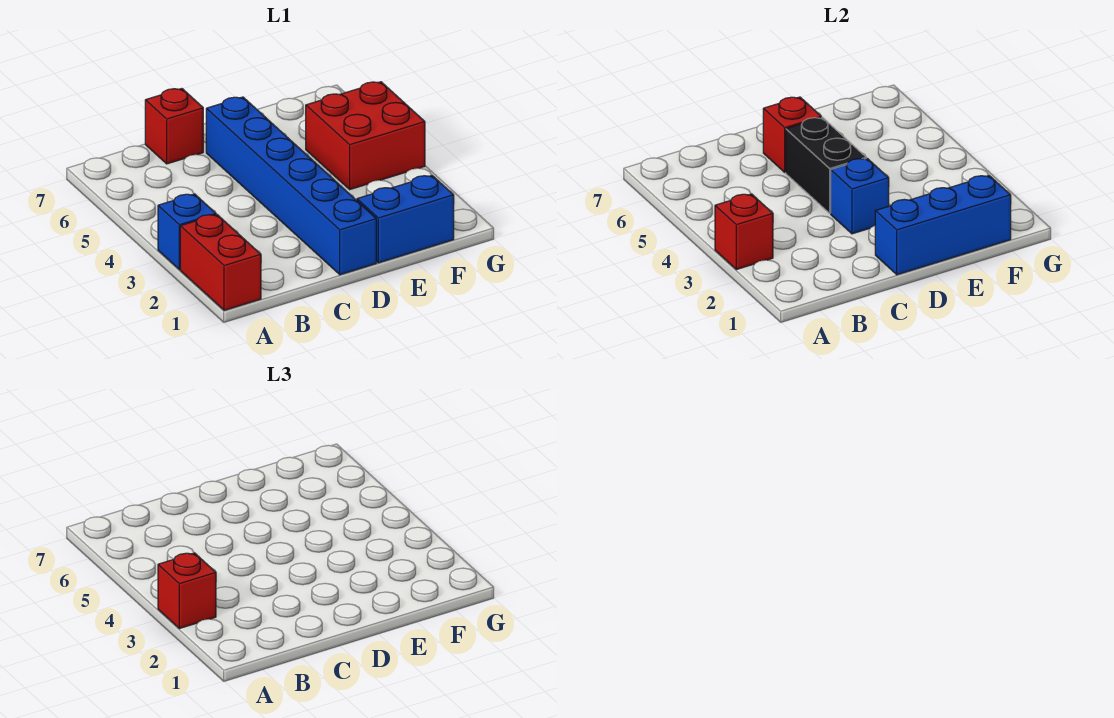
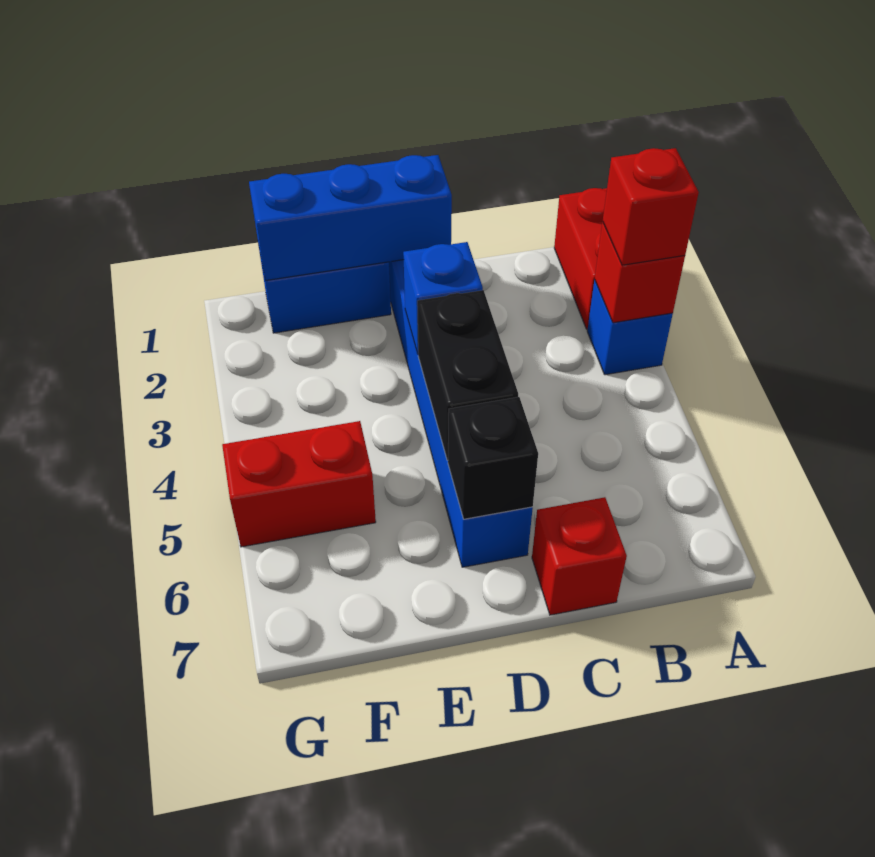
red brick D6 level 2 -> black brick D6 level 2
red brick F4:G5 level 1 -> red brick F5:G5 level 1

